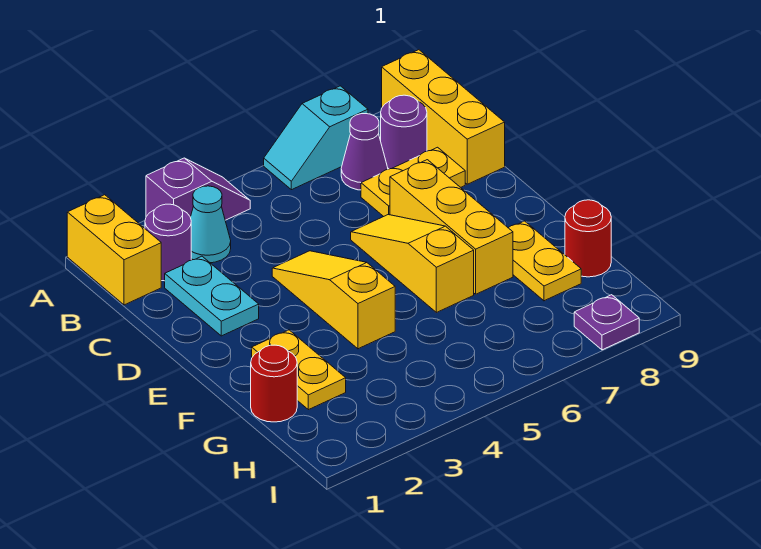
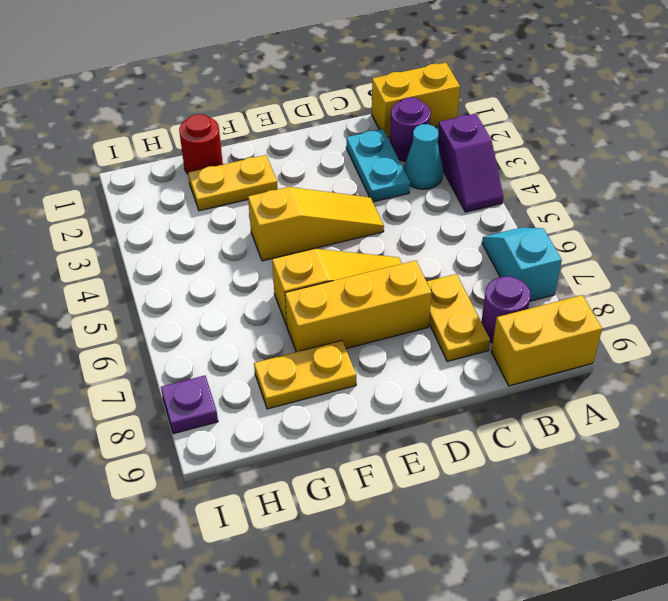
yellow brick A9:C9 level 1 -> yellow brick A9:B9 level 1
purple cone B7 level 1 -> none
cyan plate C2:D2 level 1 -> cyan plate C2:C3 level 1
red round brick G9 level 1 -> none

